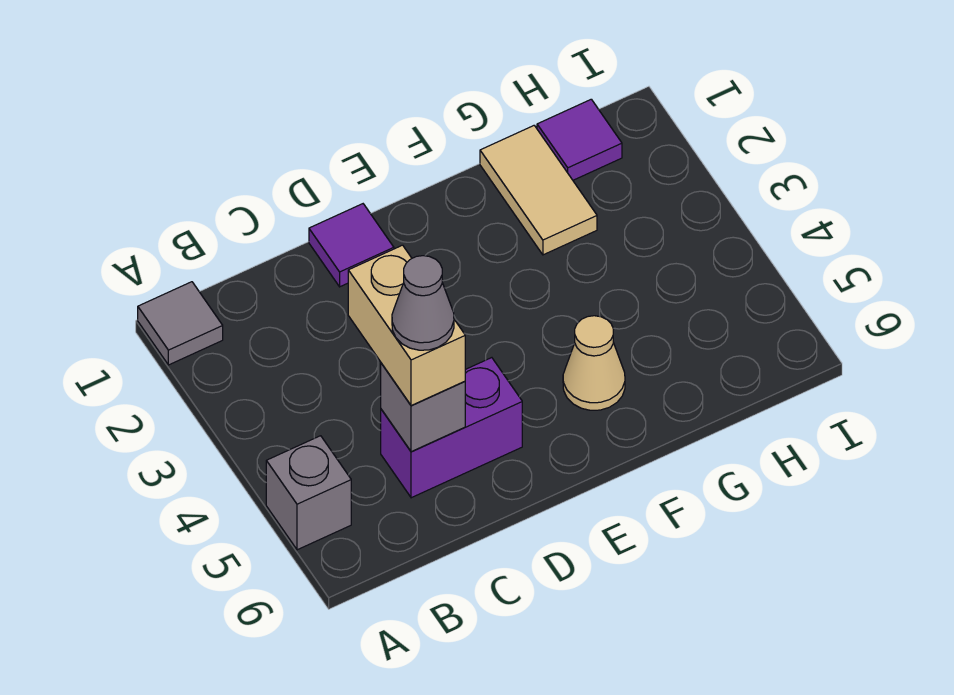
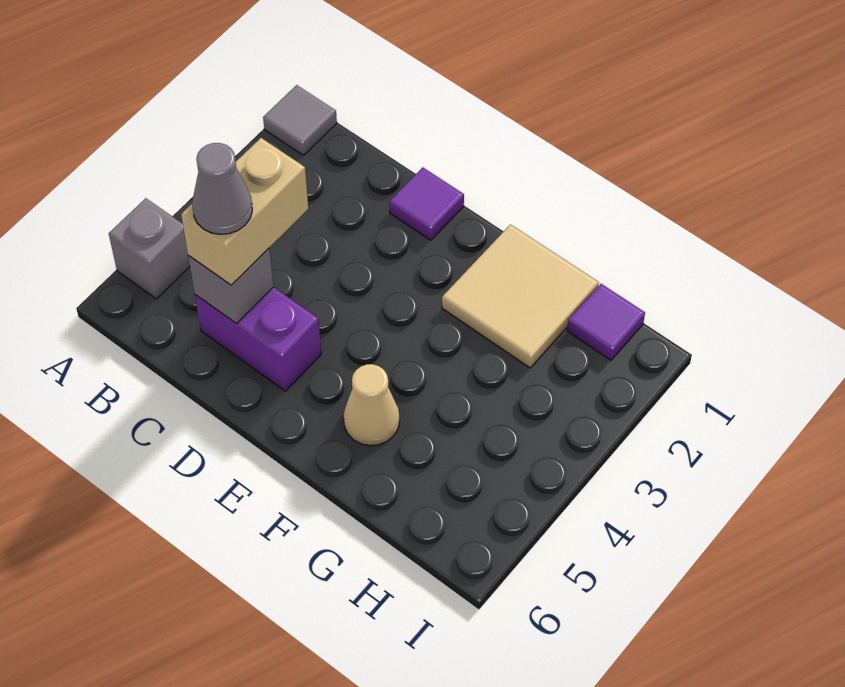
tan tile G1:G2 level 1 -> tan tile F1:G2 level 1

